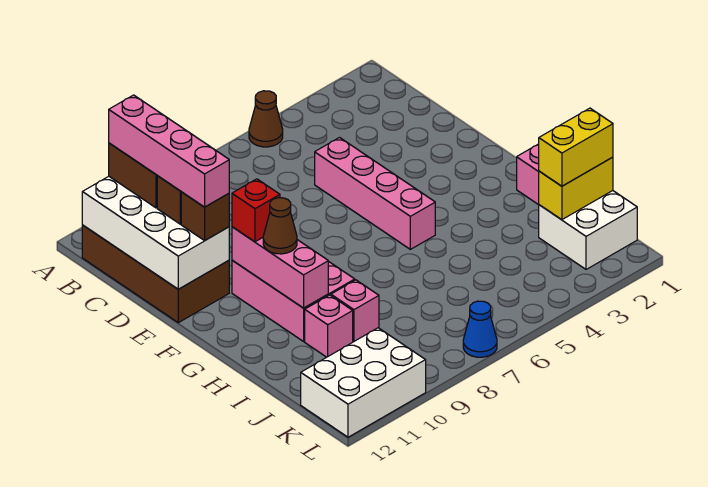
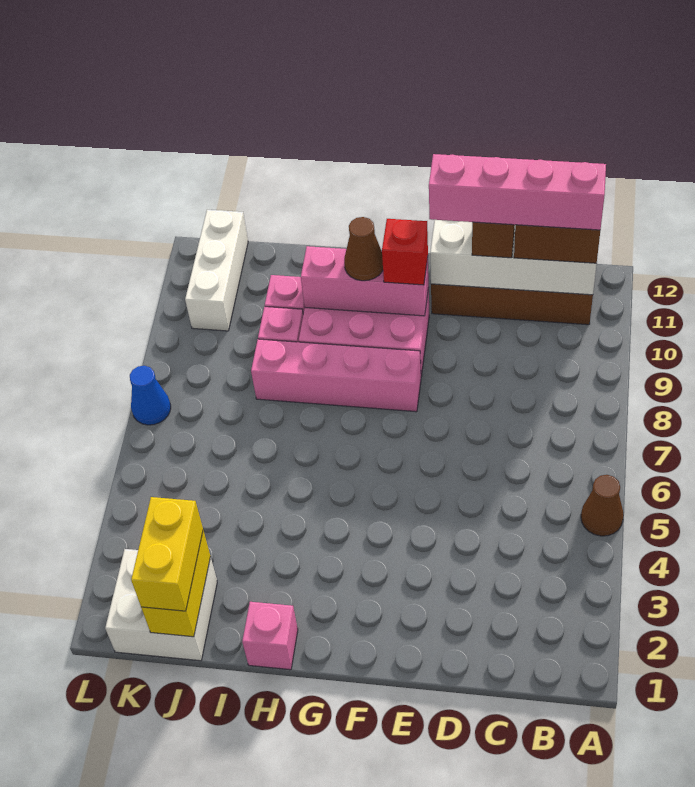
pink brick D5:G5 level 1 -> pink brick F8:I8 level 1
brown brick E11 level 3 -> none
white brick K10:L12 level 1 -> white brick K10:K12 level 1

